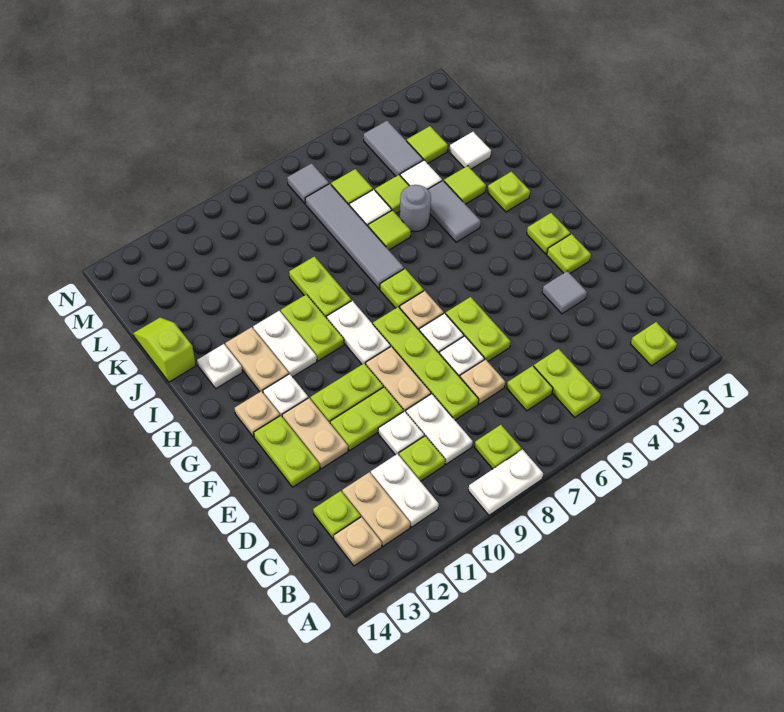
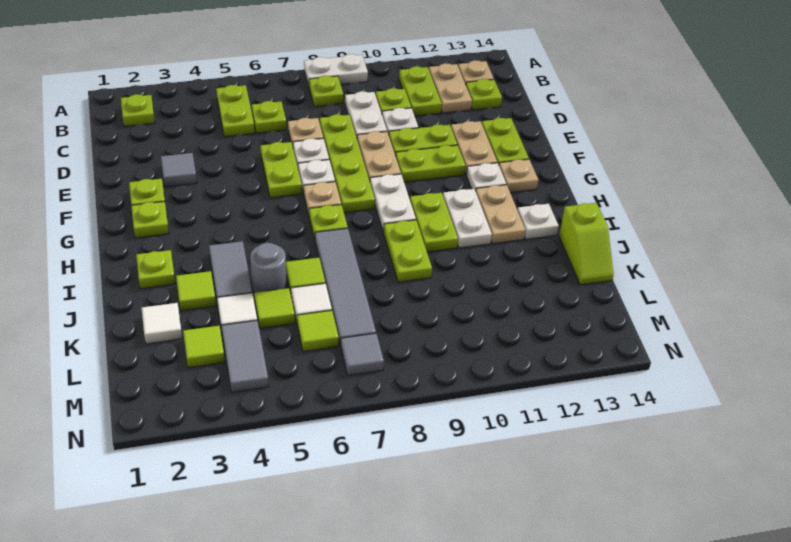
white plate B11:C11 level 1 -> lime plate B11:C11 level 1

